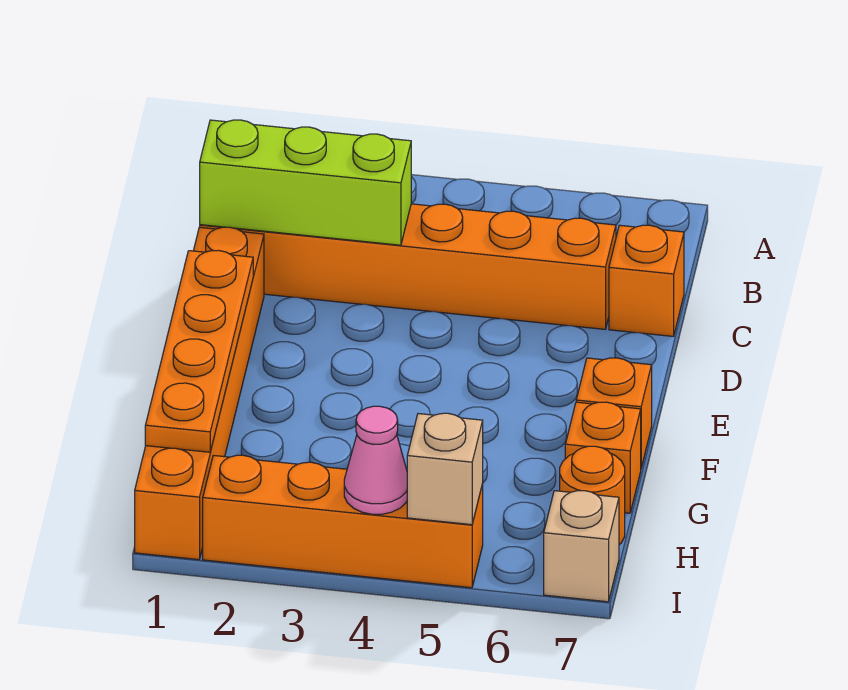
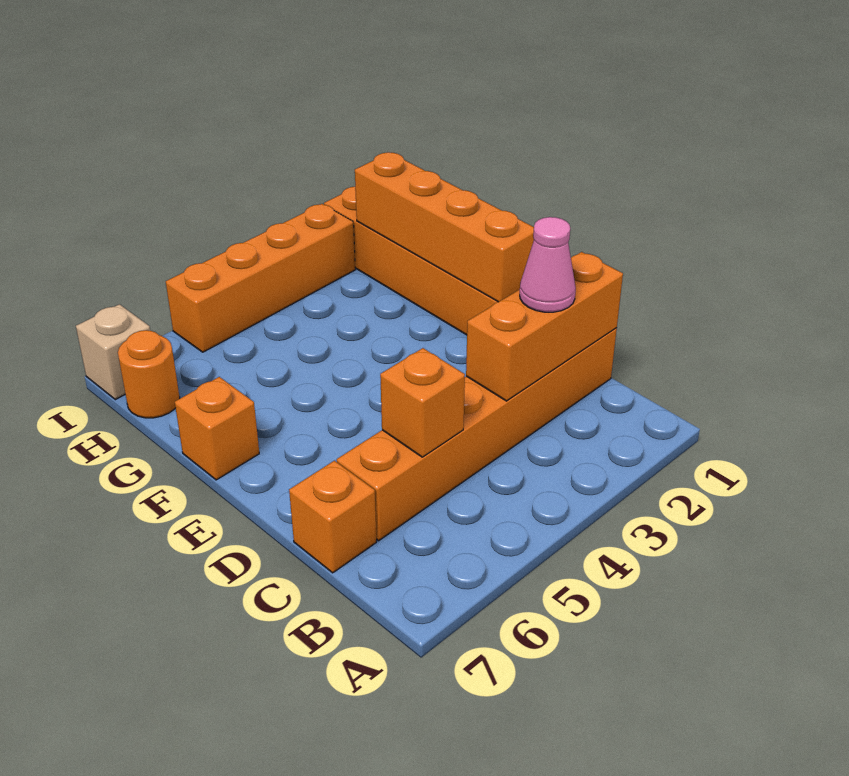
lime brick C1:C3 level 2 -> orange brick C1:C3 level 2
orange plate E1:H1 level 2 -> orange brick E1:H1 level 2
orange brick G7 level 1 -> orange brick C5 level 2
pink cone I4 level 2 -> pink cone C2 level 3
tan brick I5 level 2 -> none

